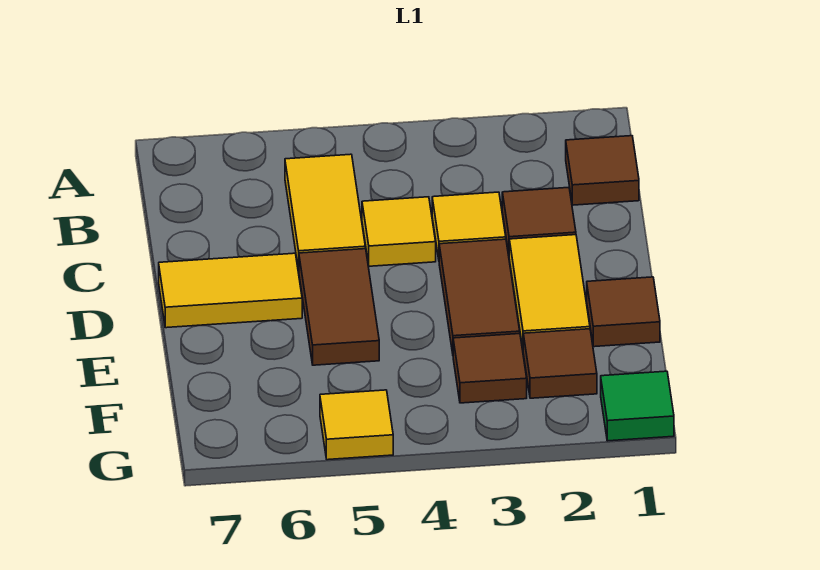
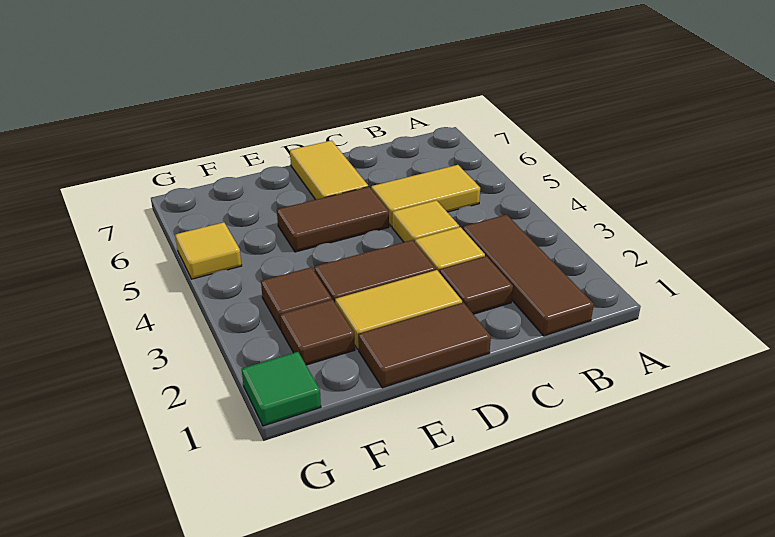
brown tile B1 level 1 -> brown tile B1:B3 level 1
brown tile E1 level 1 -> brown tile D1:E1 level 1

